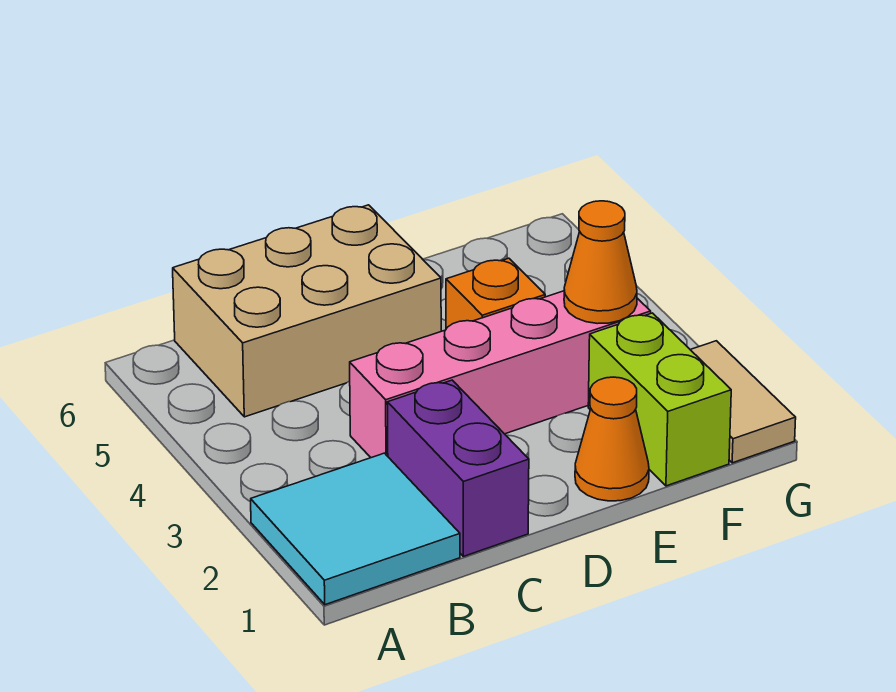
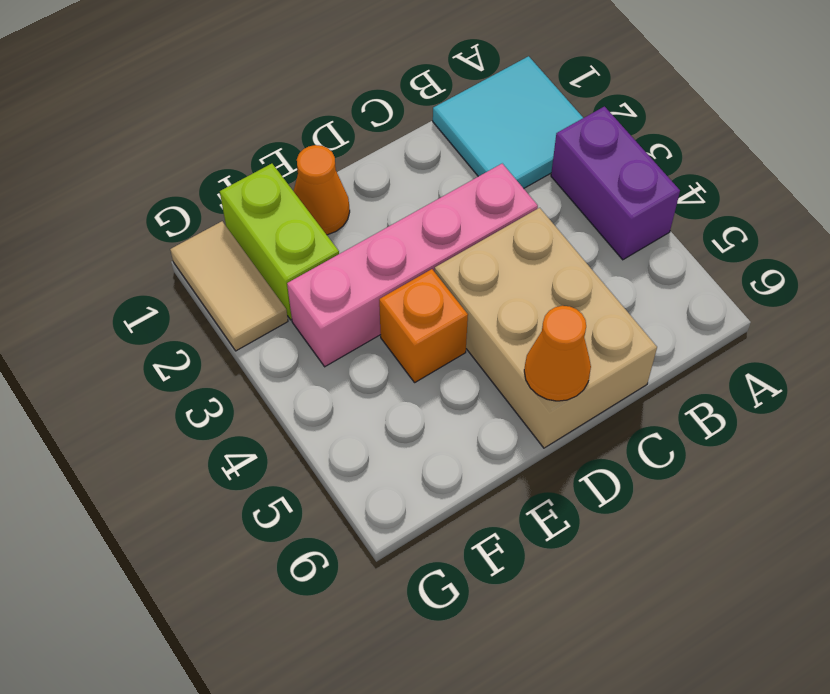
tan brick B5:D6 level 1 -> tan brick C4:D6 level 1
purple brick C1:C2 level 1 -> purple brick A3:A4 level 1
orange cone F3 level 2 -> orange cone D6 level 2

